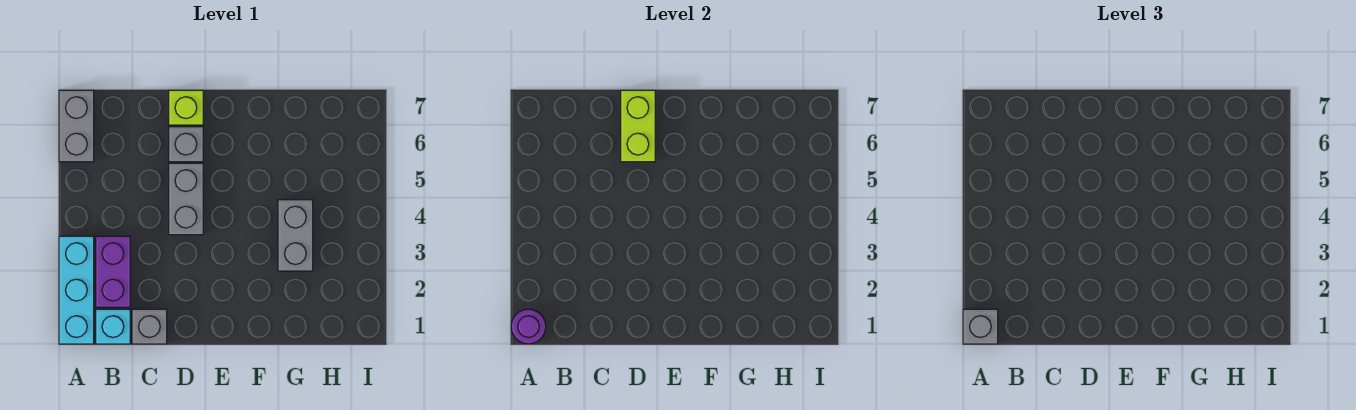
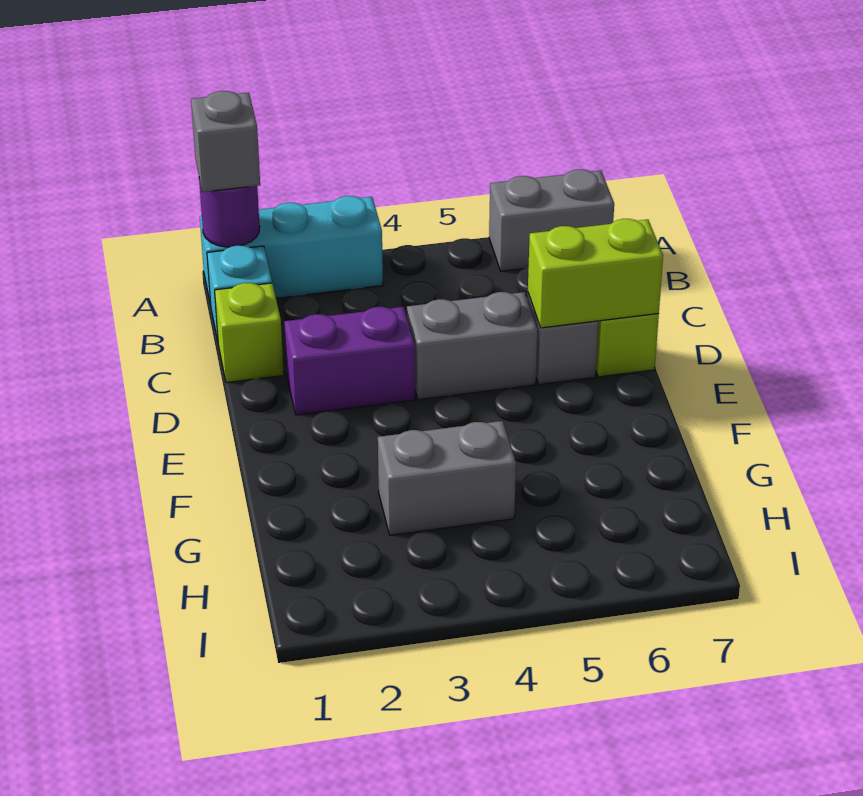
purple brick B2:B3 level 1 -> purple brick D2:D3 level 1
grey brick C1 level 1 -> lime brick C1 level 1

